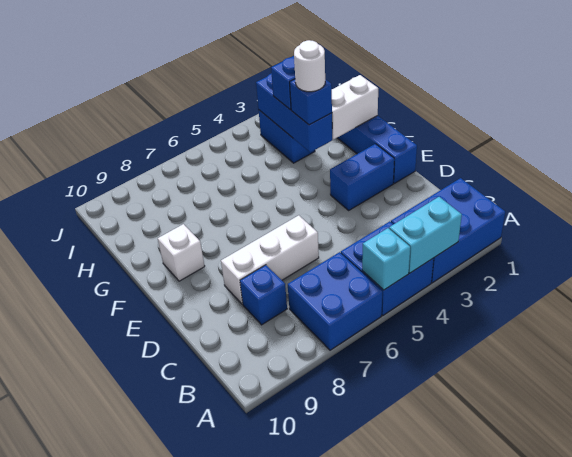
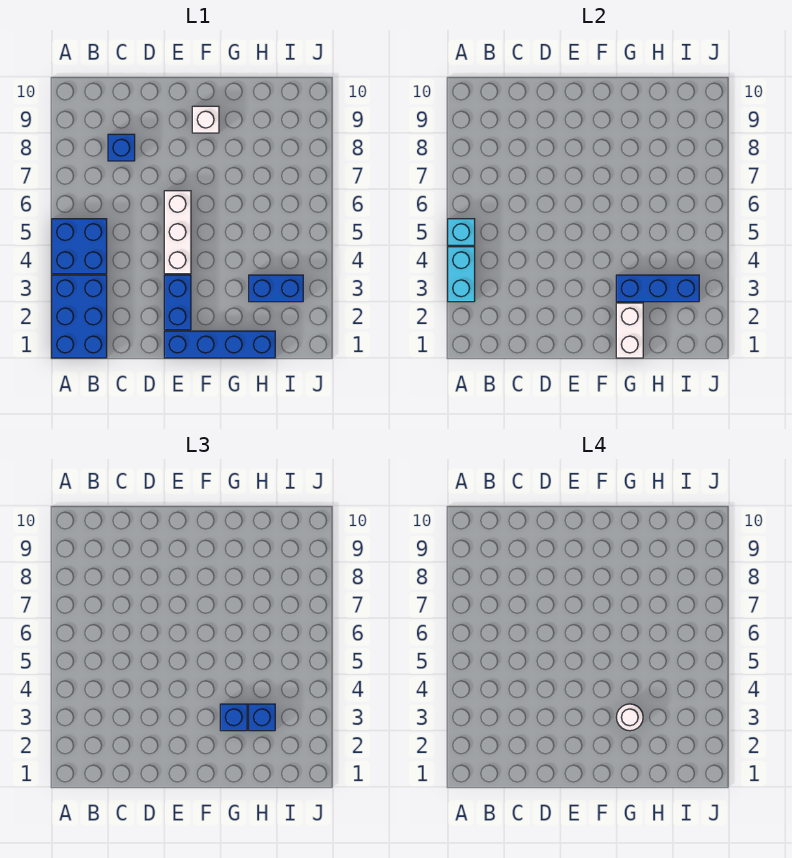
blue brick A6:B7 level 1 -> none
white brick D6:D8 level 1 -> white brick E4:E6 level 1

